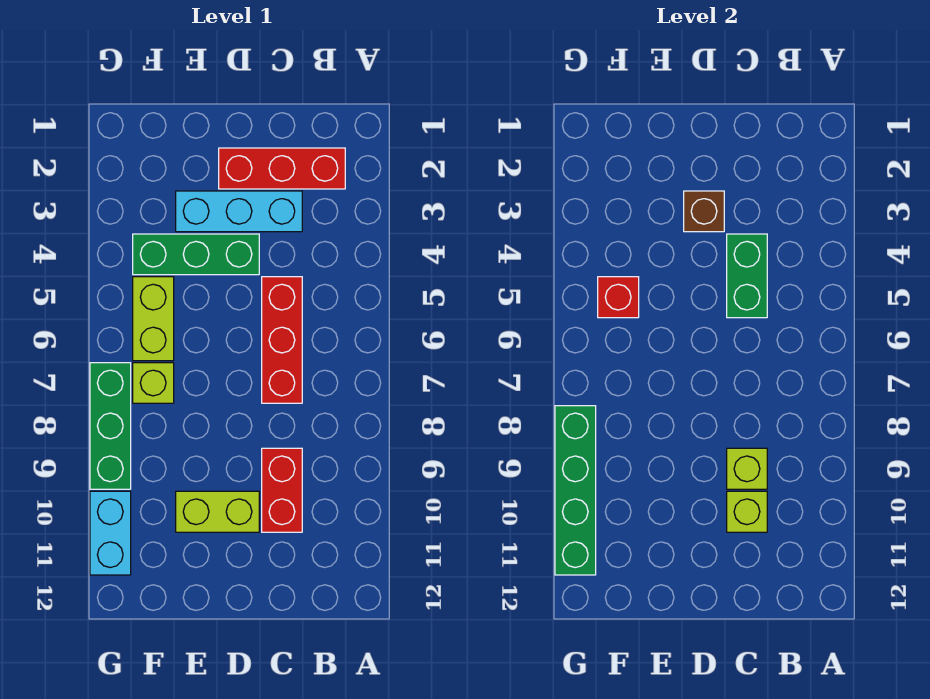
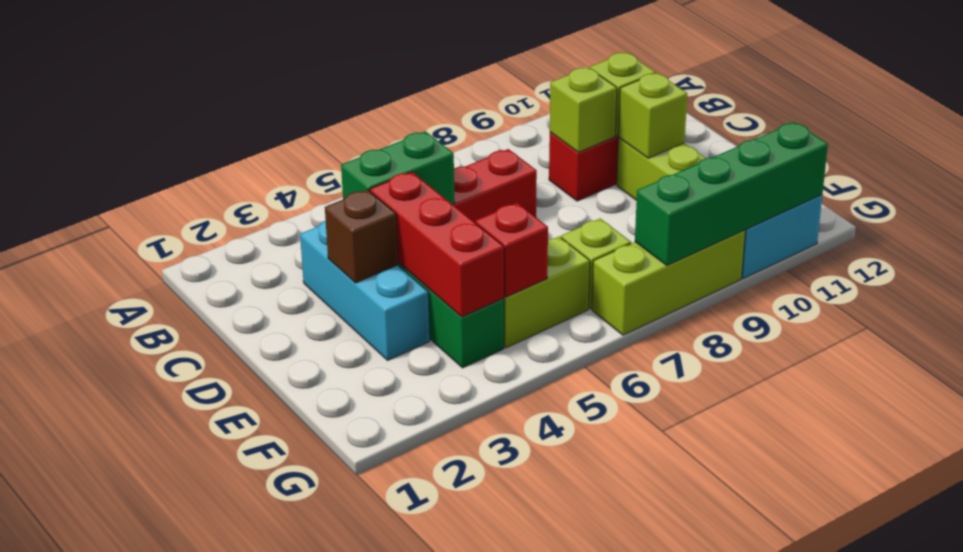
red brick B2:D2 level 1 -> red brick D4:F4 level 2
none -> lime brick D10 level 2
green brick G7:G9 level 1 -> lime brick G7:G9 level 1

